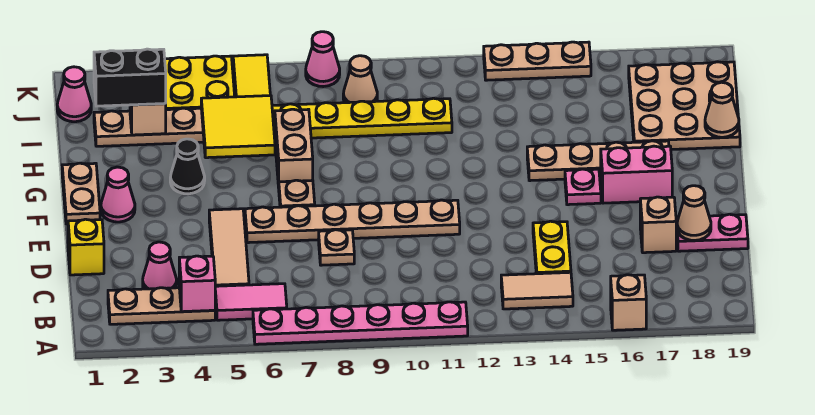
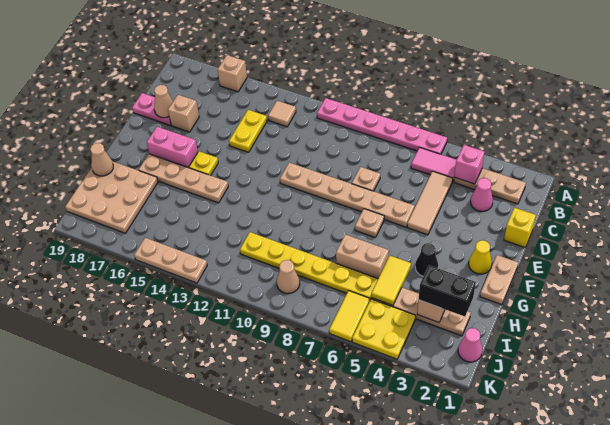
tan tile B13:B14 level 1 -> tan tile B13 level 1
pink cone F2 level 1 -> yellow cone F2 level 1
pink plate F15 level 1 -> yellow plate F15 level 1
tan brick G7:H7 level 1 -> tan brick H6:H7 level 1
yellow tile H5:I6 level 2 -> yellow tile H5:I5 level 2
pink cone K8 level 1 -> none

